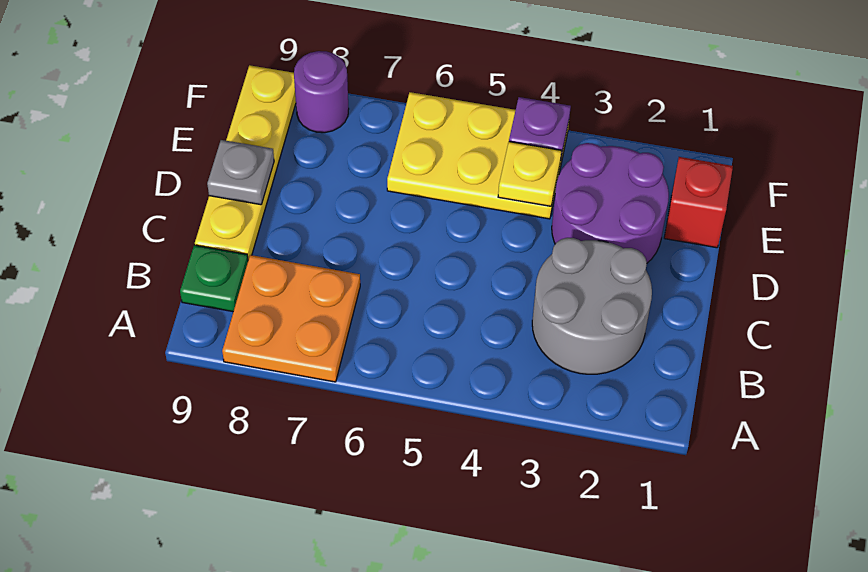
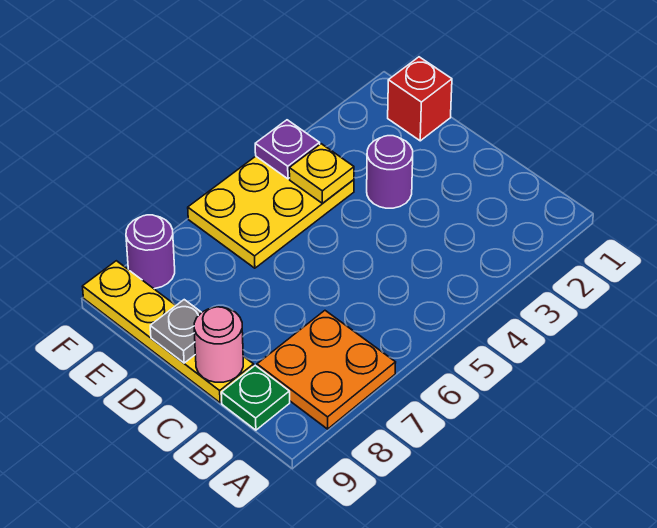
grey round brick B2:C3 level 1 -> none
none -> pink round brick C9 level 2
purple round brick D2:E3 level 1 -> purple round brick D3 level 1

